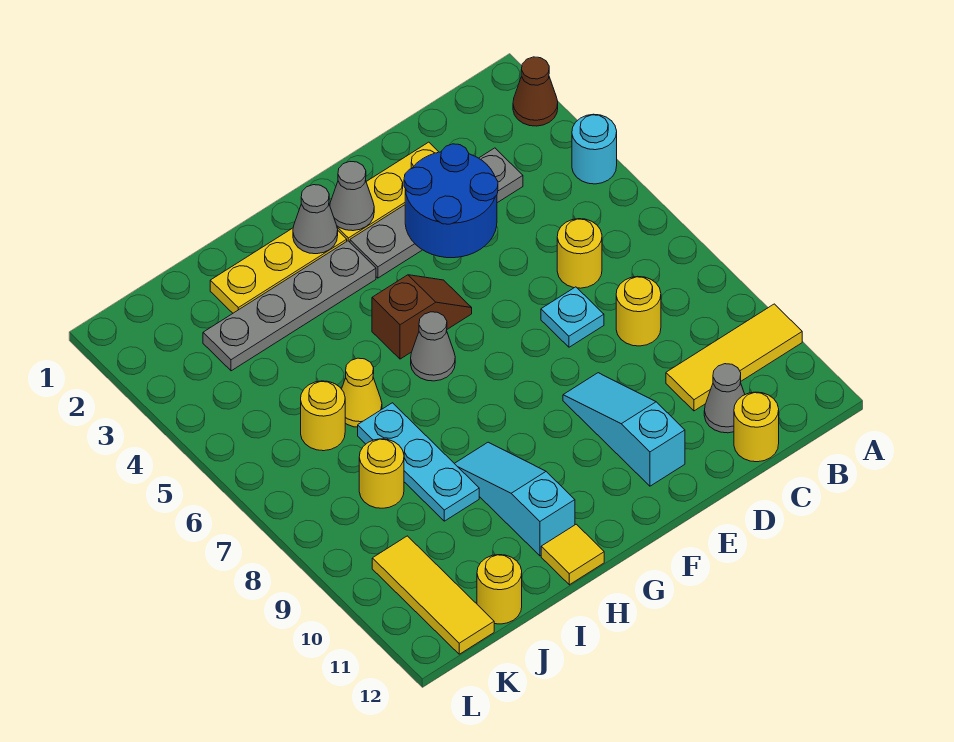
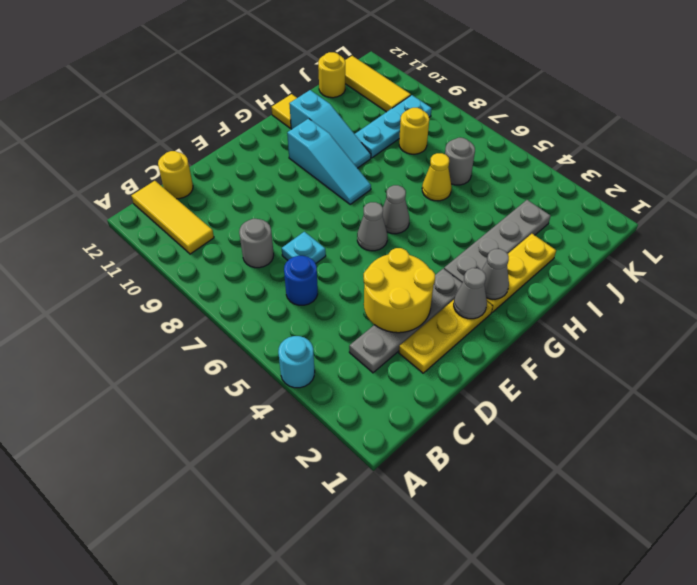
brown cone A2 level 1 -> none
yellow tile A10:C10 level 1 -> yellow tile B10:B12 level 1
yellow round brick C6 level 1 -> blue round brick C6 level 1
yellow round brick C8 level 1 -> grey round brick C8 level 1
grey cone C11 level 1 -> grey cone F6 level 1
blue round brick D3:E4 level 2 -> yellow round brick D3:E4 level 2
cyan slope E9:E11 level 1 top 11 -> cyan slope G8:G10 level 1 top 10
brown slope F5:G5 level 1 top G -> none
cyan plate I7:I9 level 1 -> cyan plate I9:K9 level 1
yellow round brick J6 level 1 -> grey round brick J6 level 1

